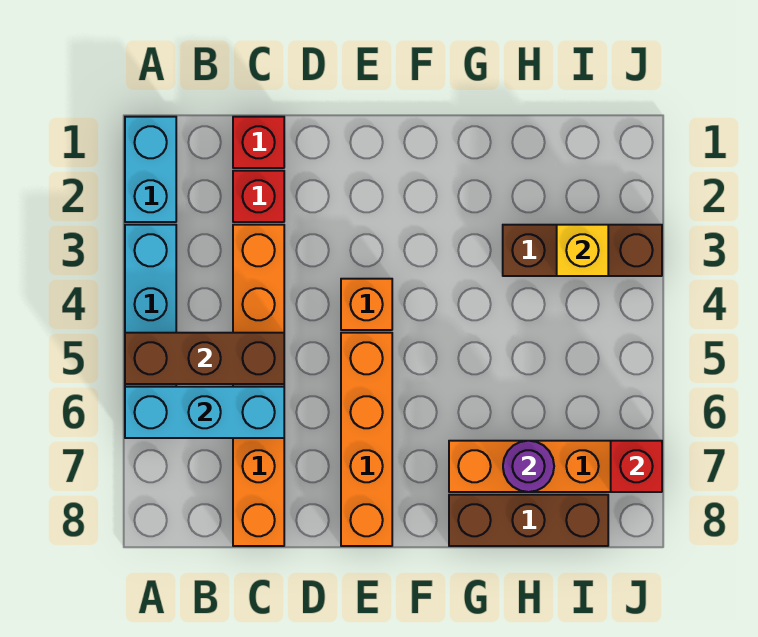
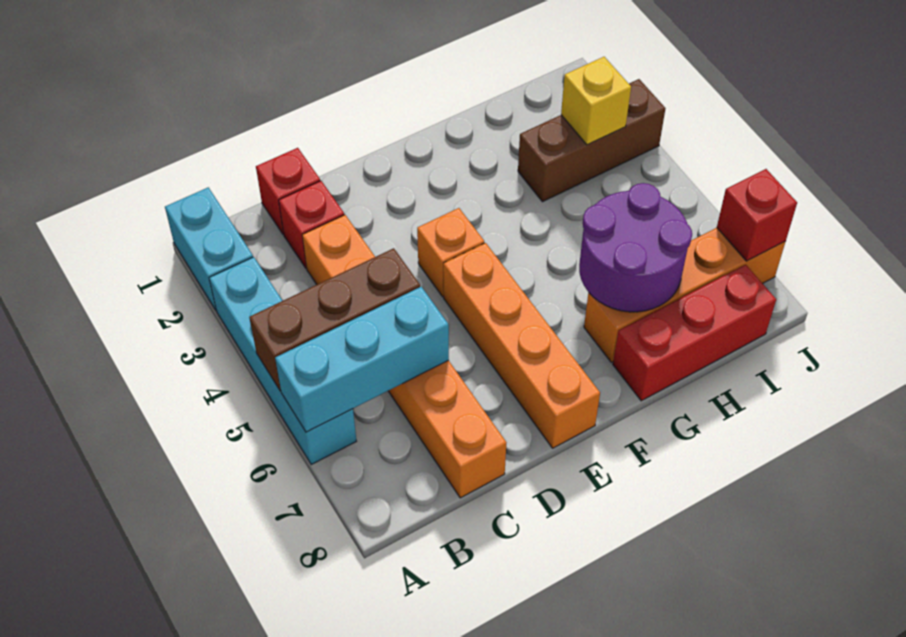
brown brick G8:I8 level 1 -> red brick G8:I8 level 1
purple round brick H7 level 2 -> purple round brick G6:H7 level 2

